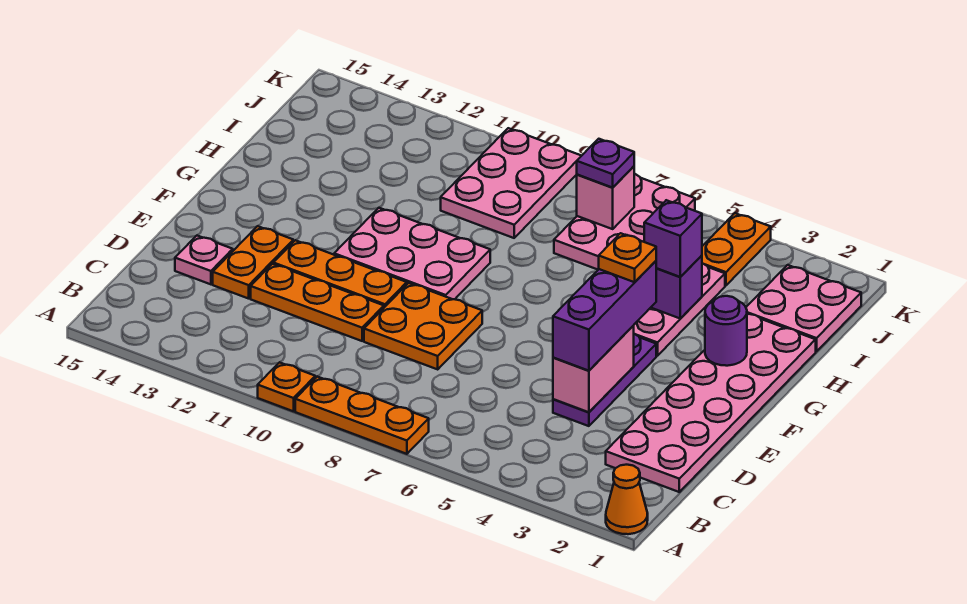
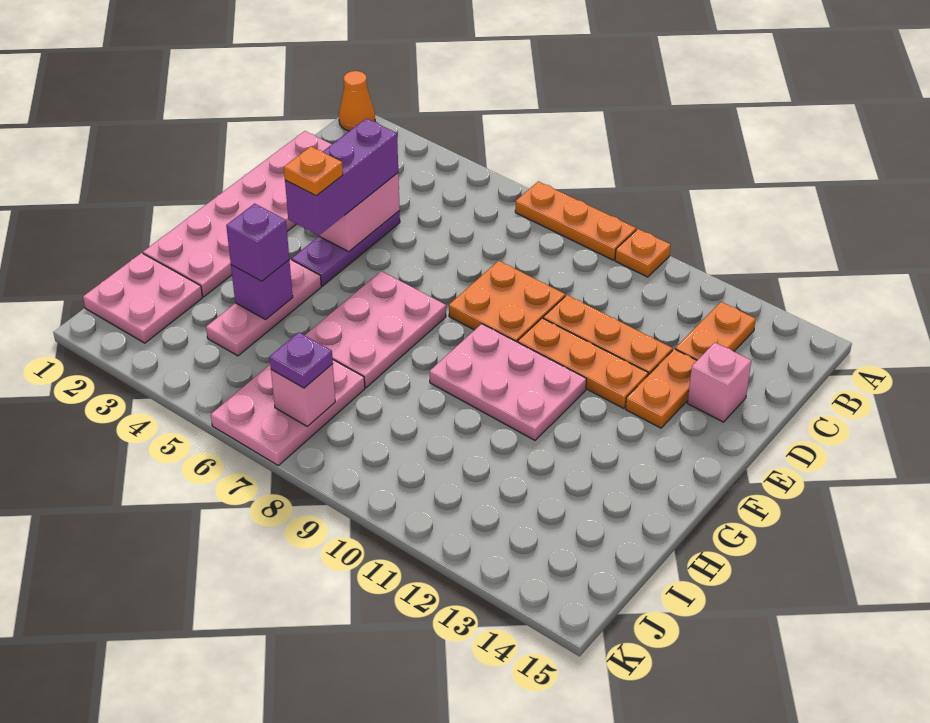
pink plate D14 level 1 -> pink brick D14 level 1
purple round brick G2 level 2 -> none
pink plate I9:K10 level 1 -> pink plate F6:H7 level 1
orange plate J4:K4 level 1 -> orange plate B13:C13 level 1

